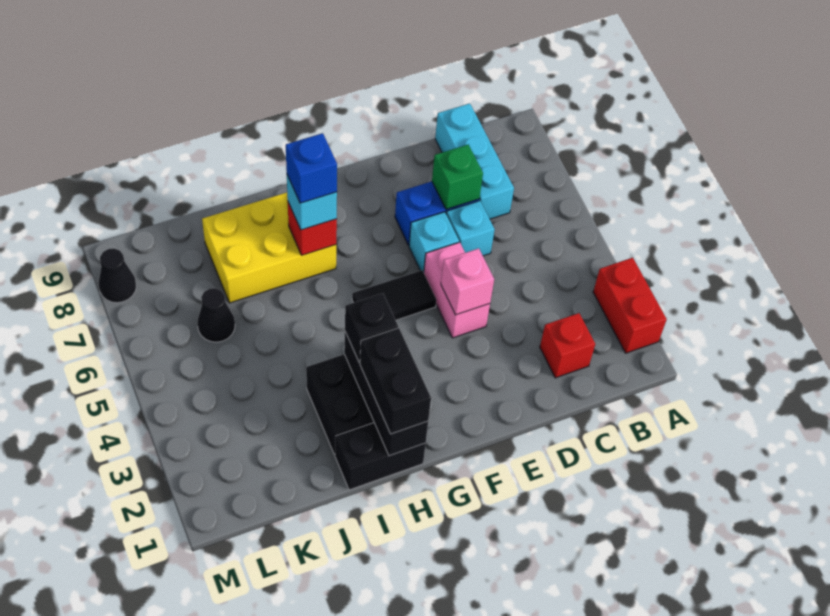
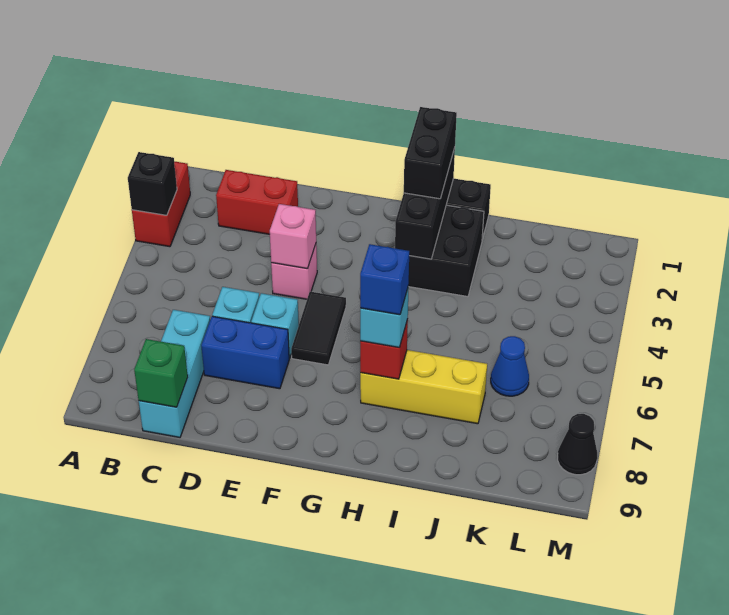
red brick C2 level 1 -> red brick C2:D2 level 1
green brick D7 level 2 -> green brick C9 level 2
pink brick E4:E5 level 1 -> pink brick E4 level 1
black tile F5:G5 level 1 -> black tile F5:F6 level 1
black brick H3 level 3 -> black brick A3 level 2
yellow brick H7:J8 level 1 -> yellow brick H7:J7 level 1
black cone K6 level 1 -> blue cone K6 level 1

